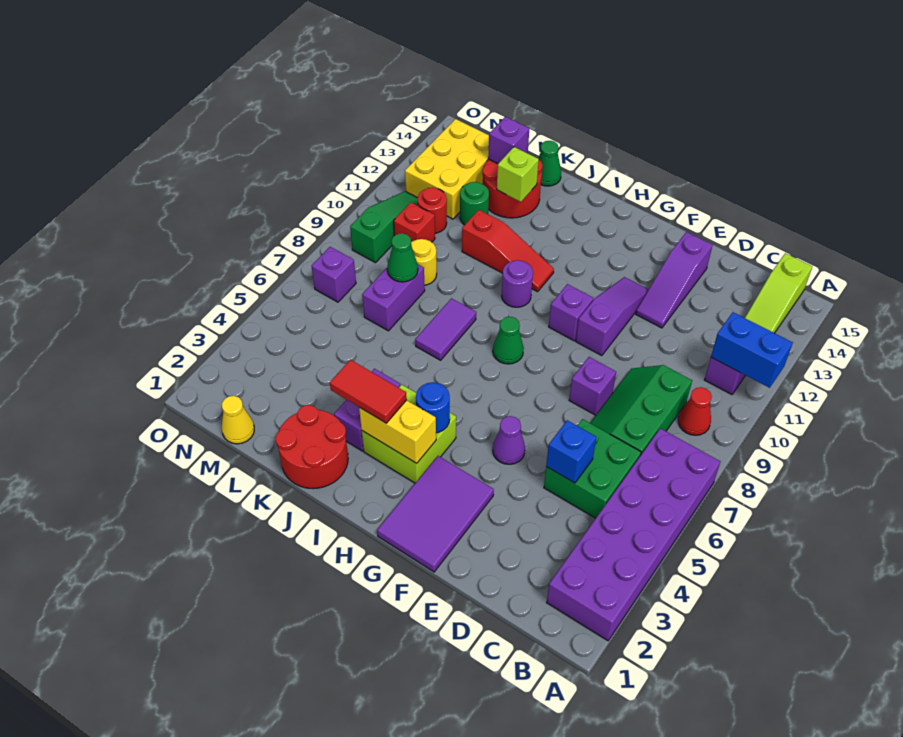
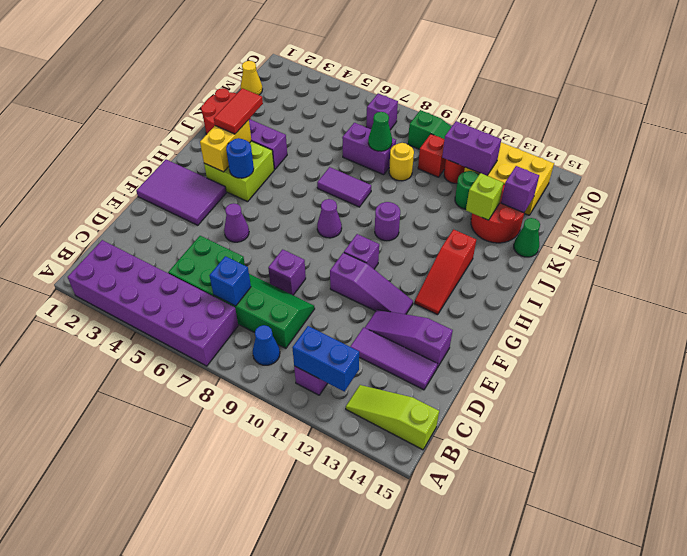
blue brick A11:B11 level 2 -> blue brick B11:B12 level 2
red cone B9 level 1 -> blue cone B9 level 1
blue brick D5 level 2 -> blue brick C7 level 2
none -> purple tile D12:D14 level 1
green cone H8 level 1 -> purple cone H8 level 1
red slope I11:K11 level 1 top K -> red slope G13:I13 level 1 top I
none -> purple brick M11:M12 level 2

